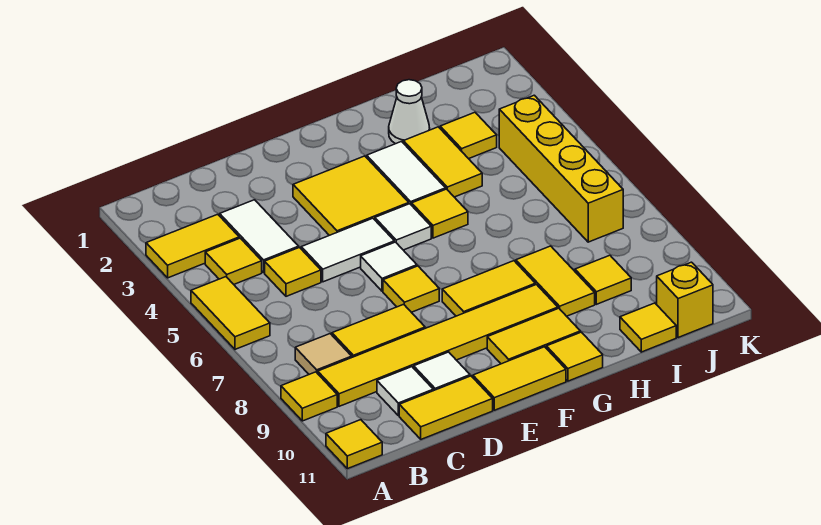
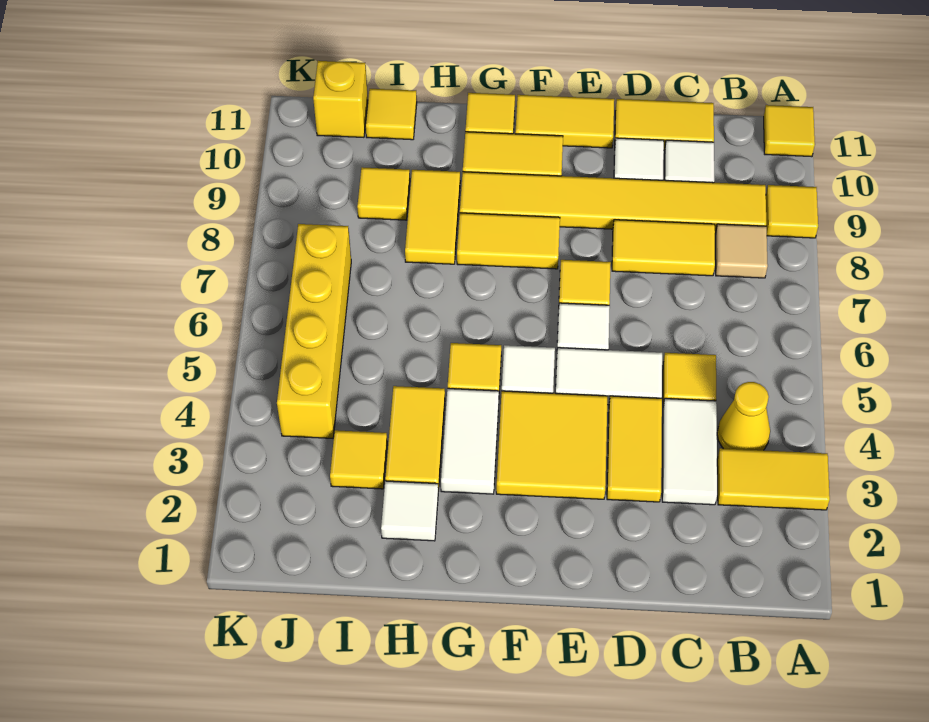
yellow tile A5:A6 level 1 -> yellow tile D3:D4 level 1
yellow tile B4 level 1 -> yellow cone B4 level 1
white cone H2 level 1 -> white tile H2 level 1

